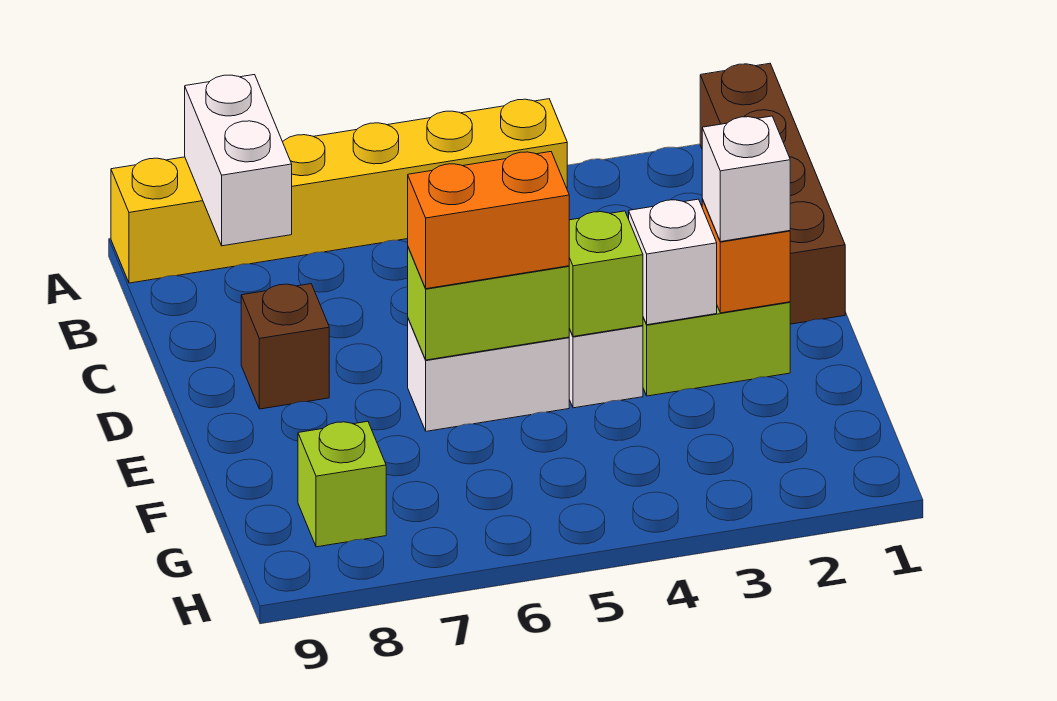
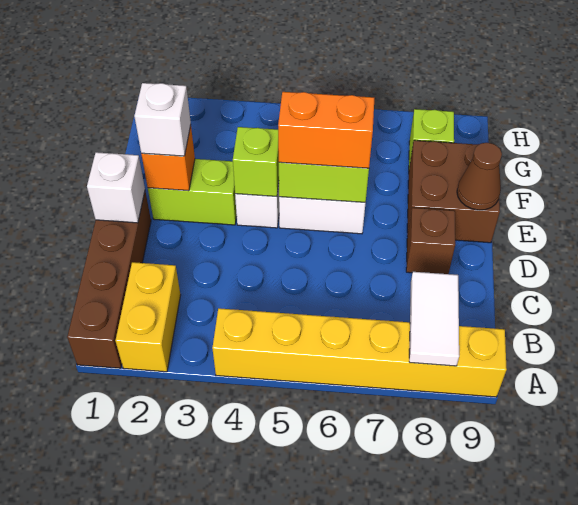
none -> yellow brick A2:B2 level 1
white brick A8:B8 level 2 -> white tile A8:B8 level 2
white brick E3 level 2 -> white brick D1 level 2
none -> brown brick E8:F9 level 1
none -> brown cone E9 level 2

